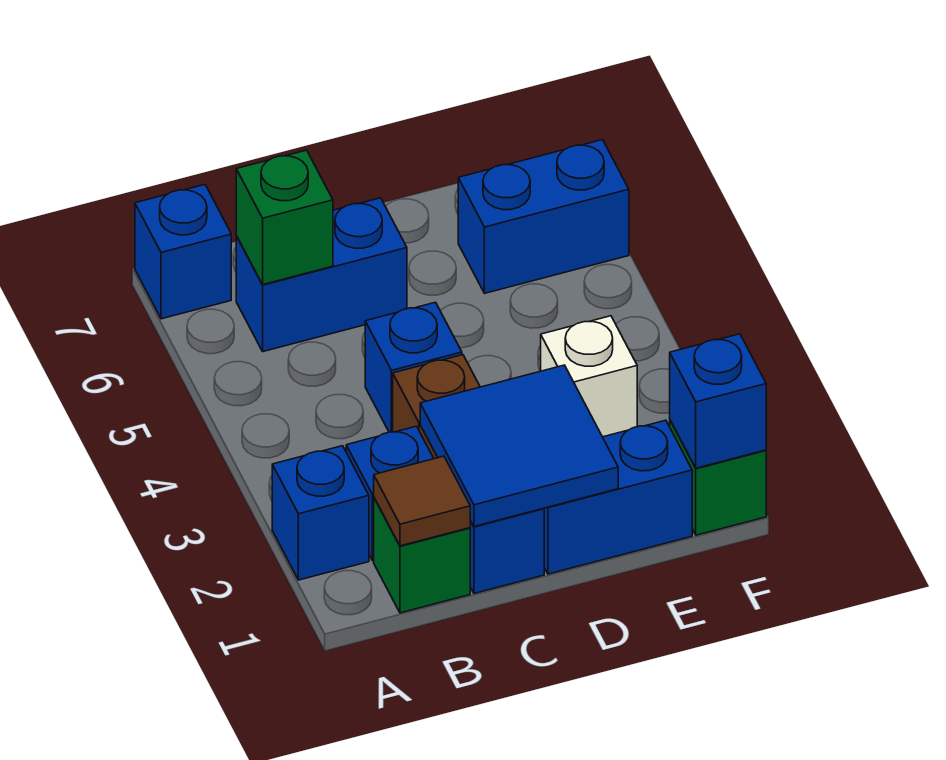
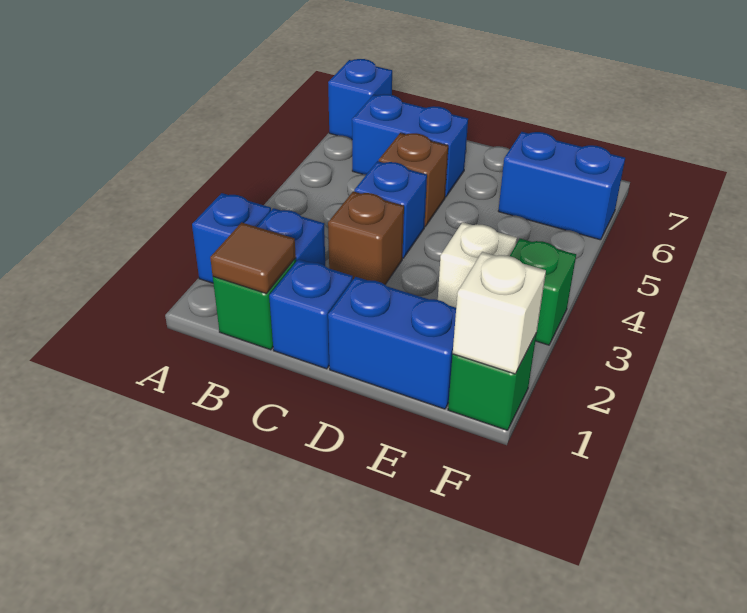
green brick B6 level 2 -> green brick F3 level 1
blue tile C1:D2 level 2 -> none
none -> brown brick C5 level 1
blue brick F1 level 2 -> white brick F1 level 2

